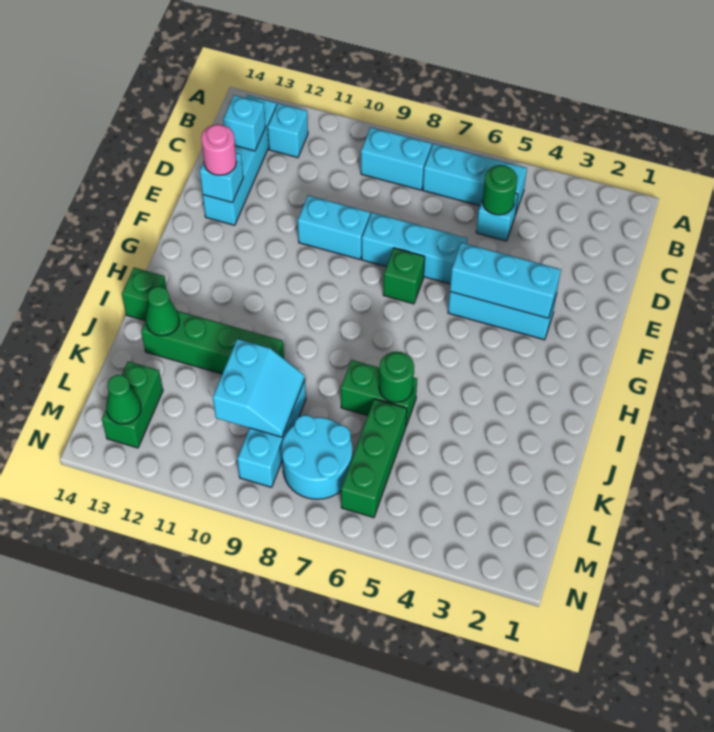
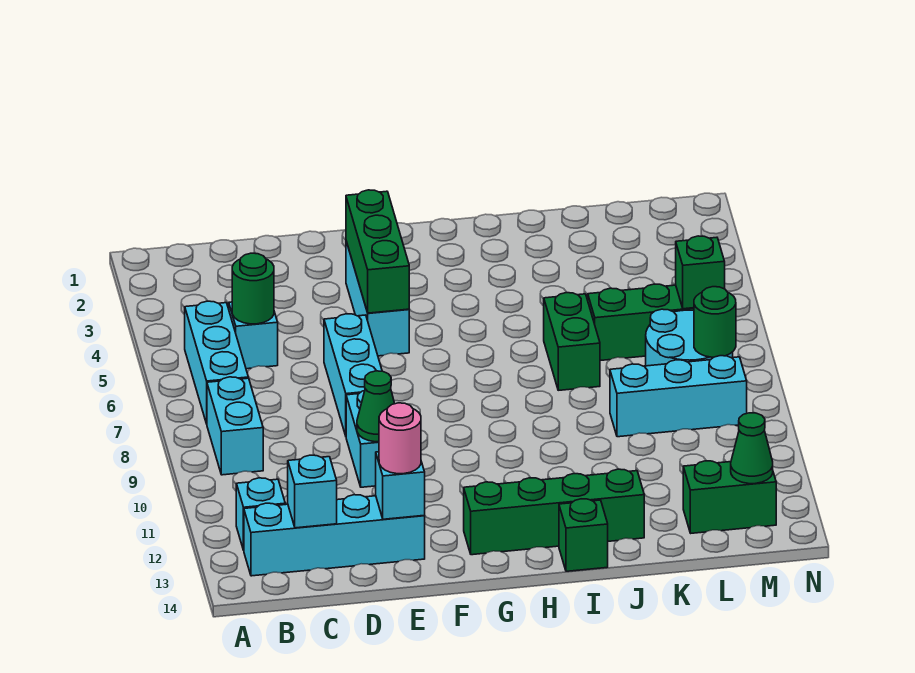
cyan brick F3:F5 level 2 -> green brick F3:F5 level 2
green brick F7 level 1 -> green brick M6 level 2
green round brick J6 level 2 -> green round brick M8 level 2
green brick J10:J13 level 1 -> green brick G13:J13 level 1
green cone J13 level 2 -> green cone E10 level 2
cyan slope K9:L10 level 2 top 10 -> none

